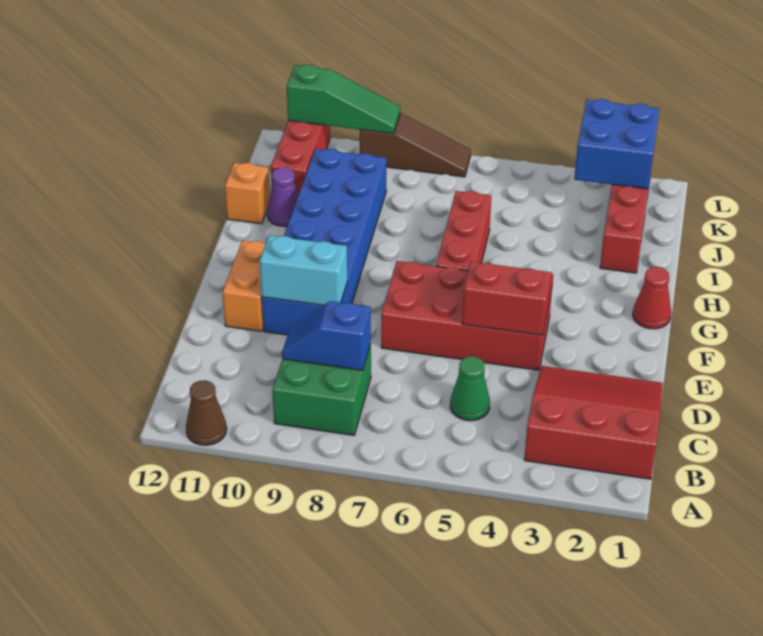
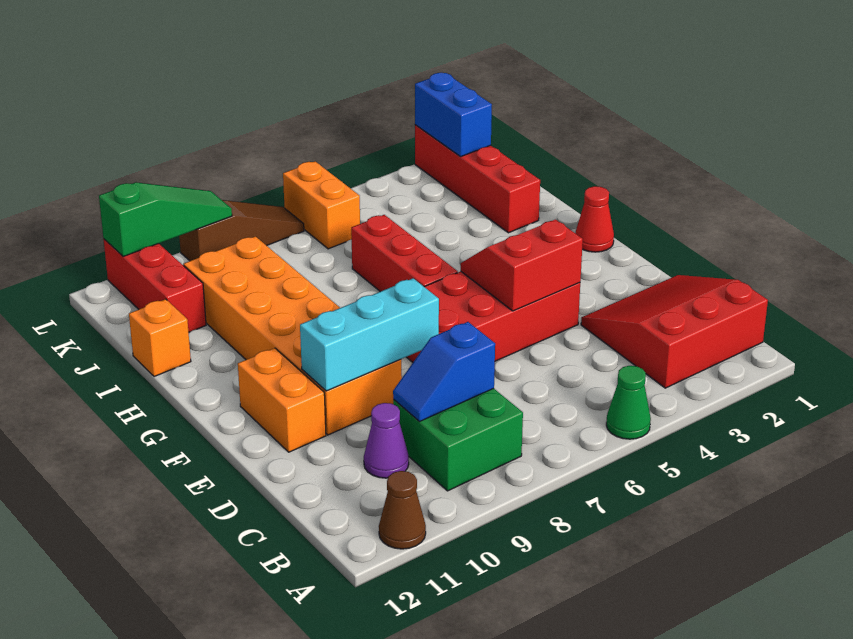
green cone C5 level 1 -> green cone A5 level 1
blue brick E9:J10 level 1 -> orange brick E9:J10 level 1
cyan brick E9:E10 level 2 -> cyan brick E8:E10 level 2
purple cone I11 level 1 -> purple cone C10 level 1
blue brick K2:L3 level 2 -> blue brick K2:L2 level 2
none -> orange brick K6:L6 level 1

